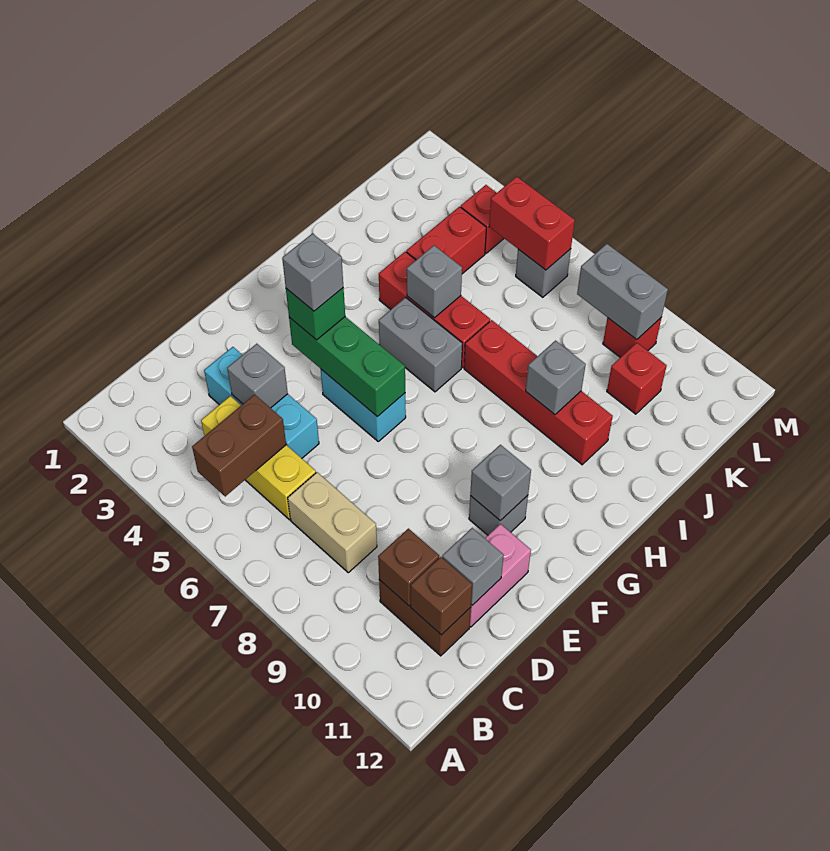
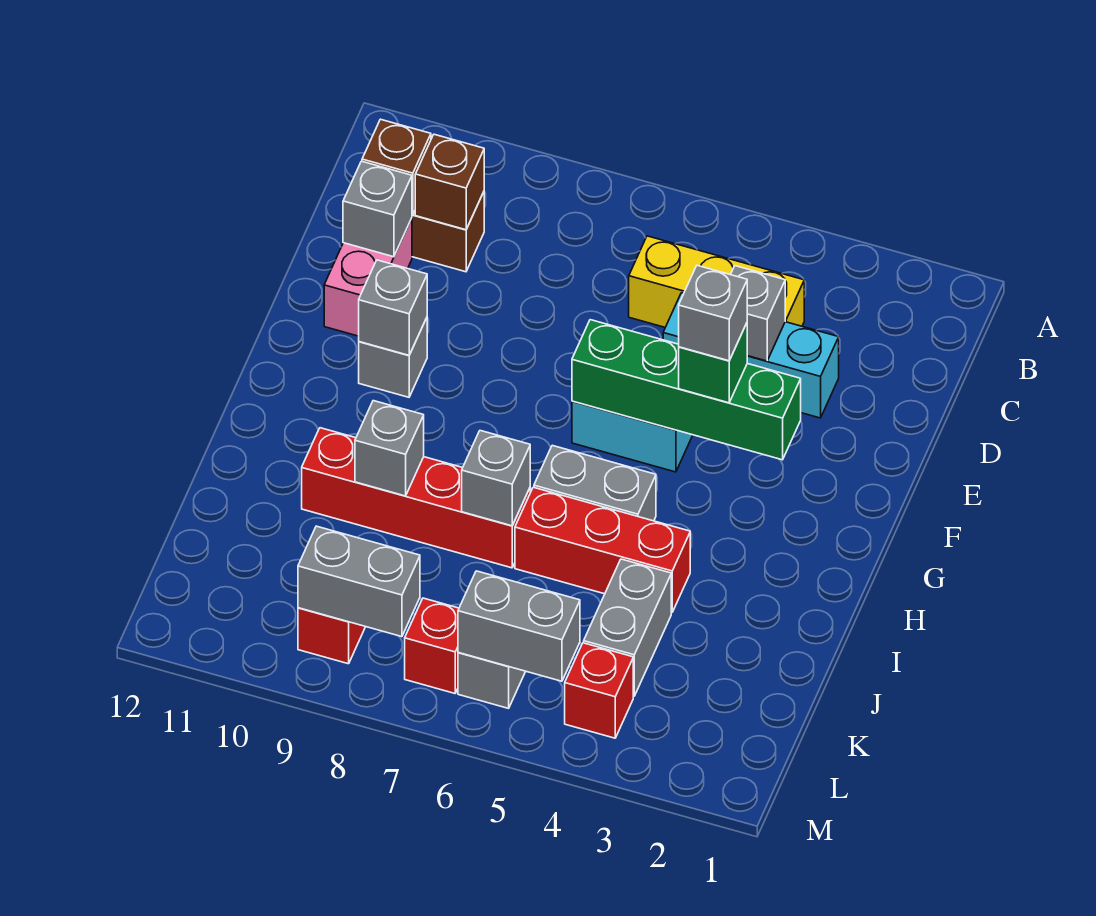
brown brick B5:C5 level 2 -> none
tan brick C7:C8 level 1 -> none
green brick F4:F6 level 2 -> green brick F3:F6 level 2
grey brick I5 level 2 -> grey brick I7 level 2
red brick J4:K4 level 1 -> grey brick J4:K4 level 1
red brick K10 level 1 -> red brick L7 level 1
red brick L5:L6 level 2 -> grey brick L5:L6 level 2

